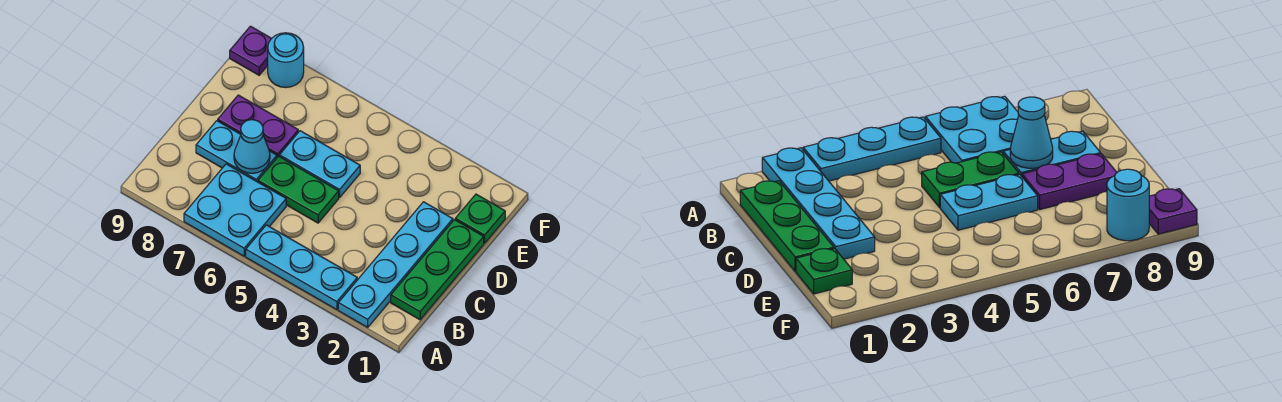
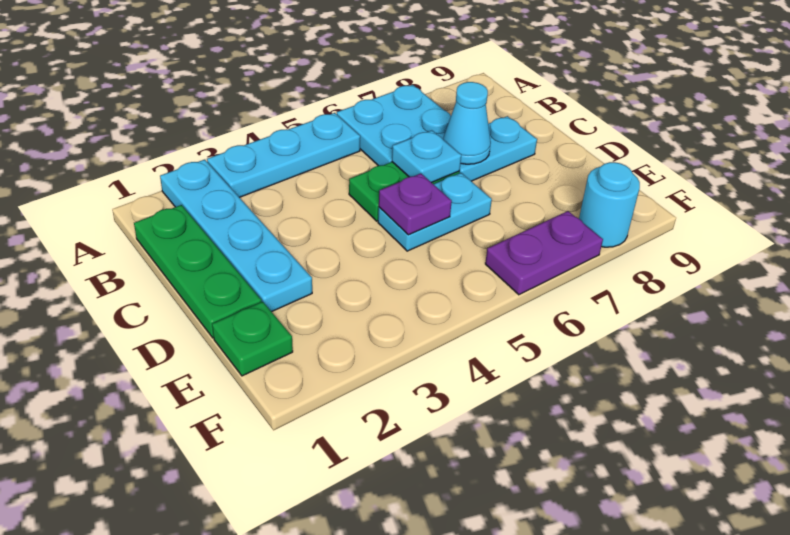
none -> cyan plate C6 level 2
purple plate D7:D8 level 1 -> purple plate F6:F7 level 1
purple plate F9 level 1 -> purple plate D5 level 2

